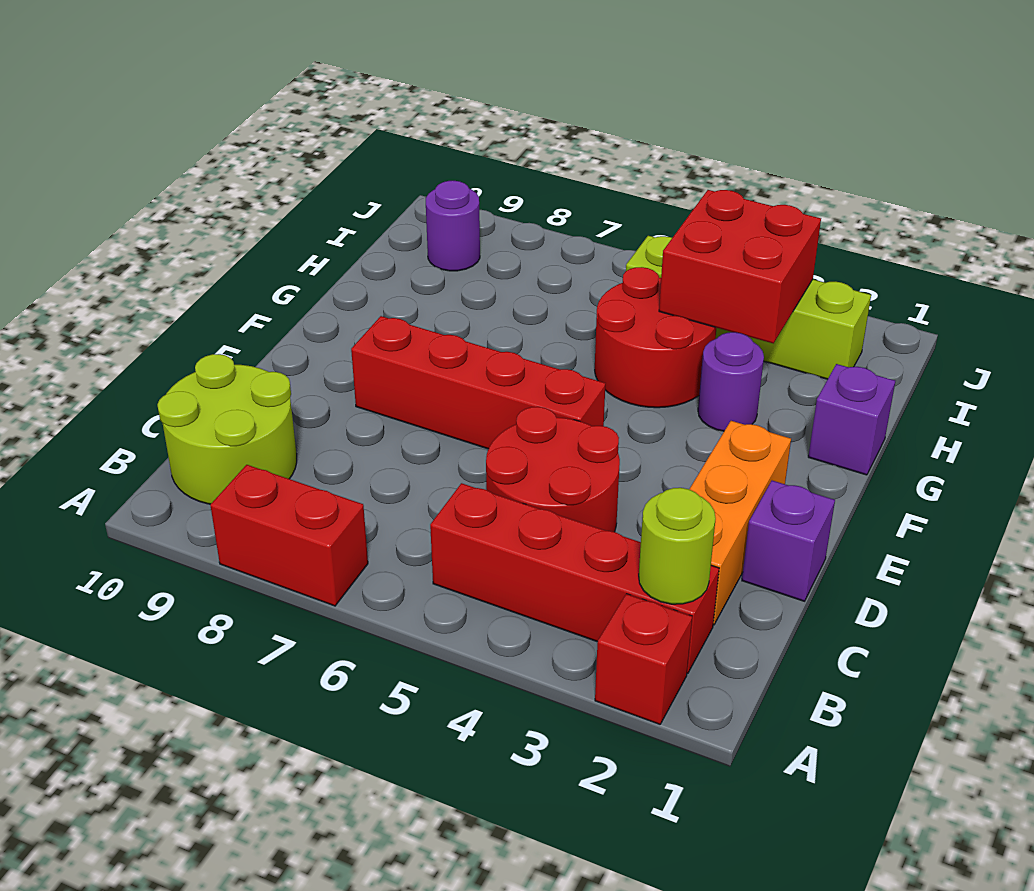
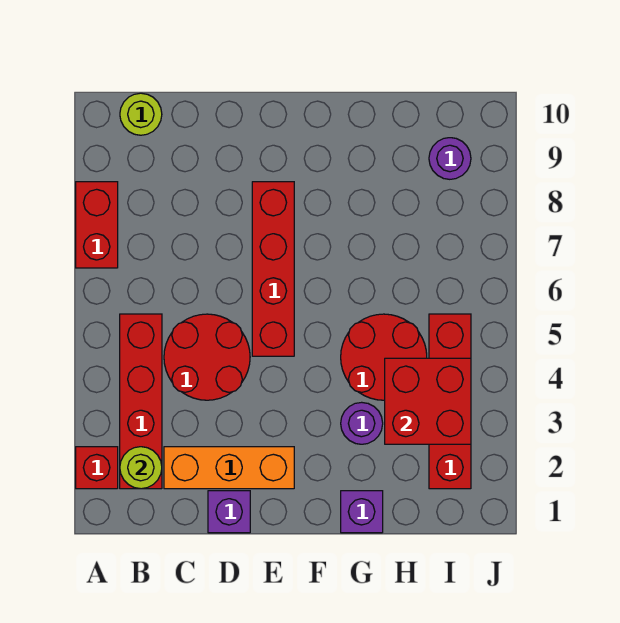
lime round brick B9:C10 level 1 -> lime round brick B10 level 1
lime brick I2:I5 level 1 -> red brick I2:I5 level 1

